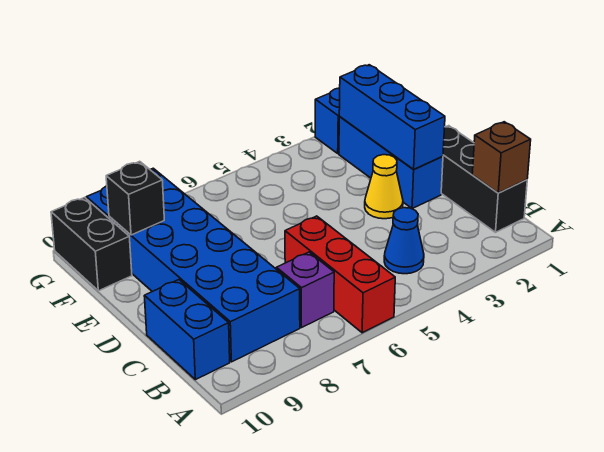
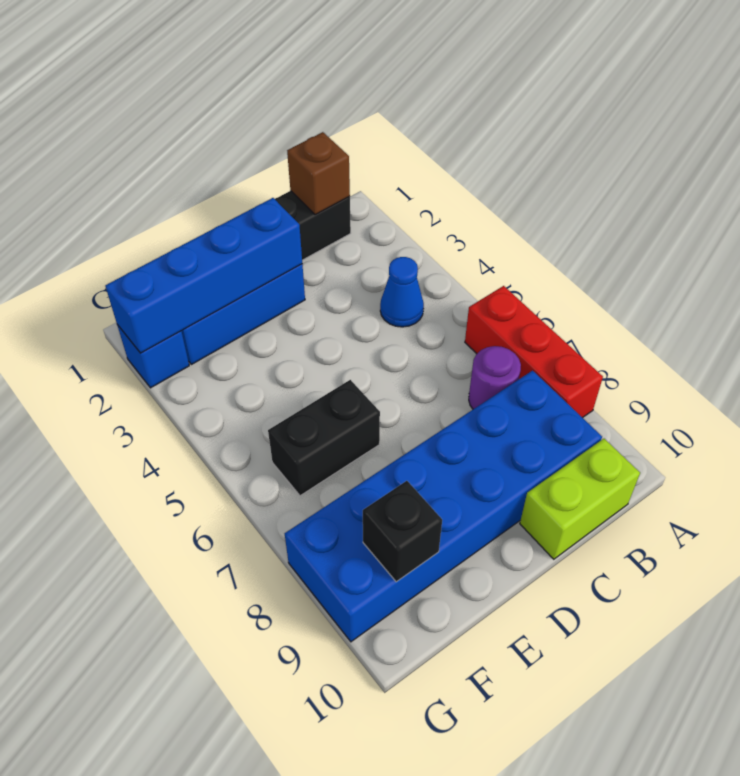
red brick A6:C6 level 1 -> red brick A6:A8 level 1
purple brick B7 level 1 -> purple round brick B7 level 1
blue brick B10:C10 level 1 -> lime brick B10:C10 level 1
blue brick D2:F2 level 2 -> blue brick D2:G2 level 2
yellow cone D3 level 1 -> none
black brick F10:G10 level 1 -> black brick E6:F6 level 1

